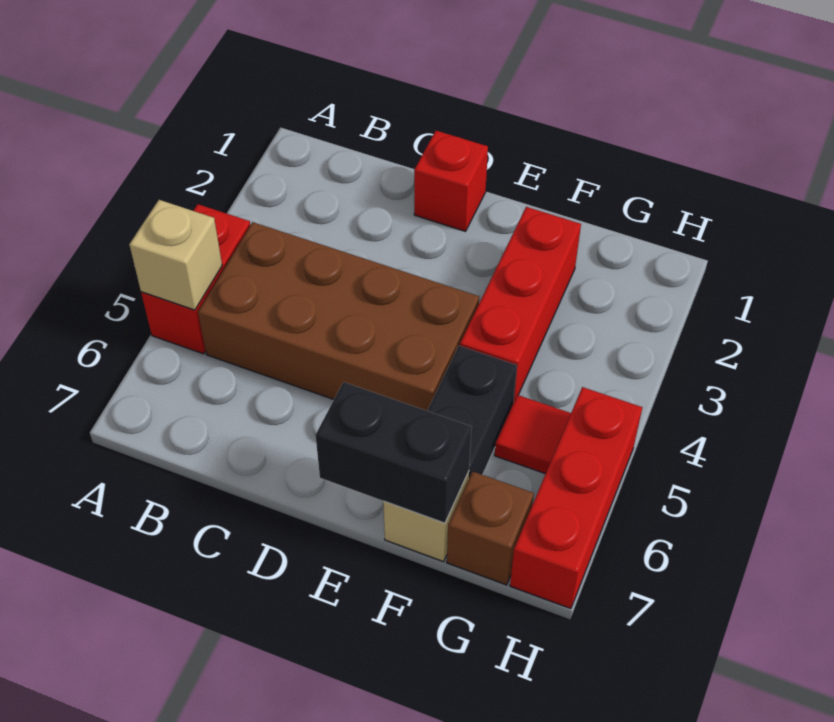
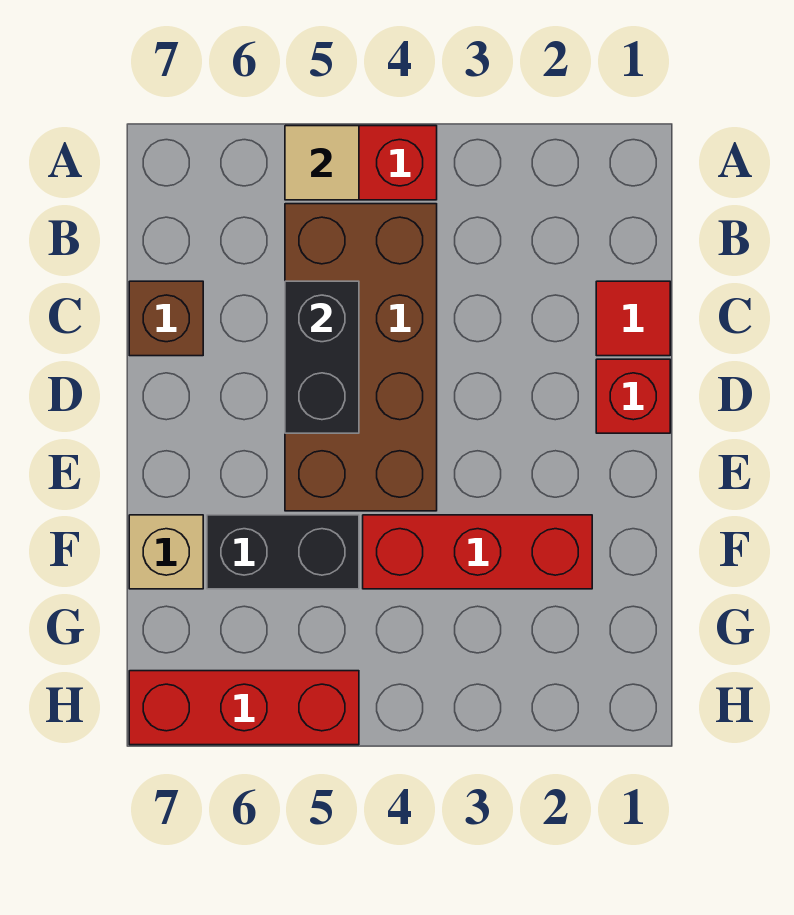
tan brick A5 level 2 -> tan tile A5 level 2
black brick E7:F7 level 2 -> black brick C5:D5 level 2
red tile G5 level 1 -> red tile C1 level 1
brown brick G7 level 1 -> brown brick C7 level 1

